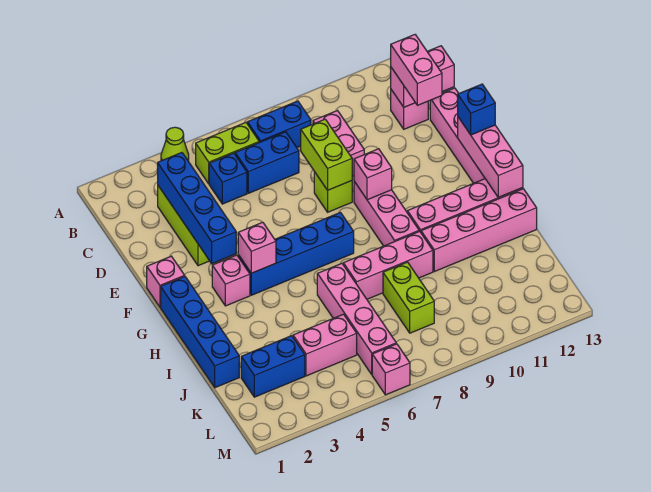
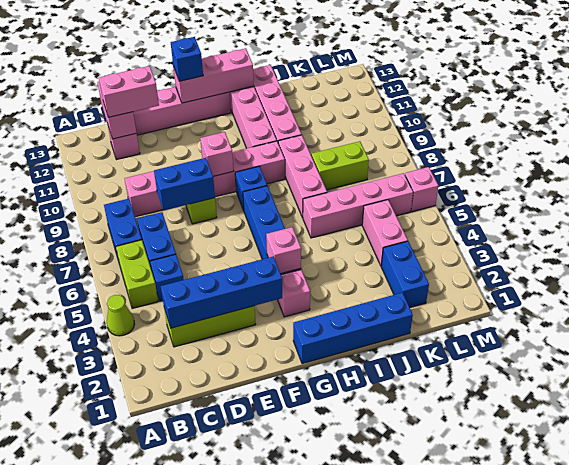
lime brick D8:E8 level 2 -> blue brick D8:E8 level 2
pink brick F1 level 1 -> none
none -> blue brick G8 level 1

